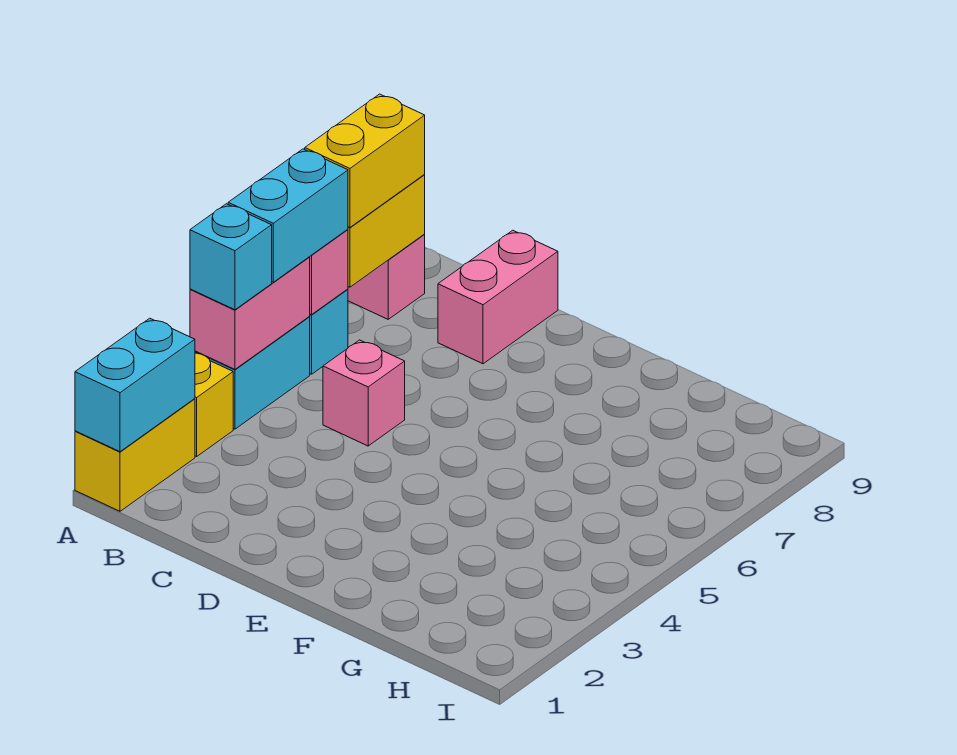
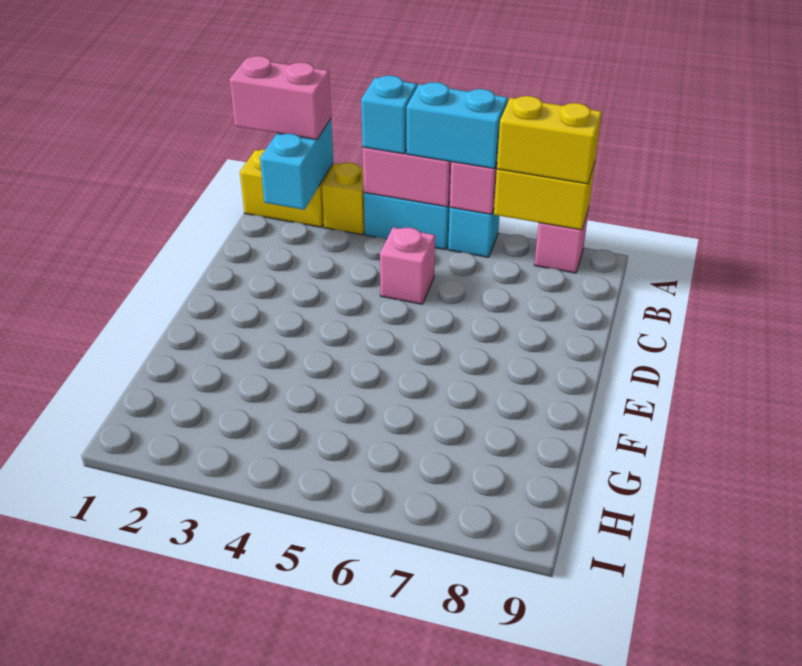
cyan brick A1:A2 level 2 -> cyan brick A2:B2 level 2
pink brick C8:C9 level 1 -> pink brick A1:A2 level 3

